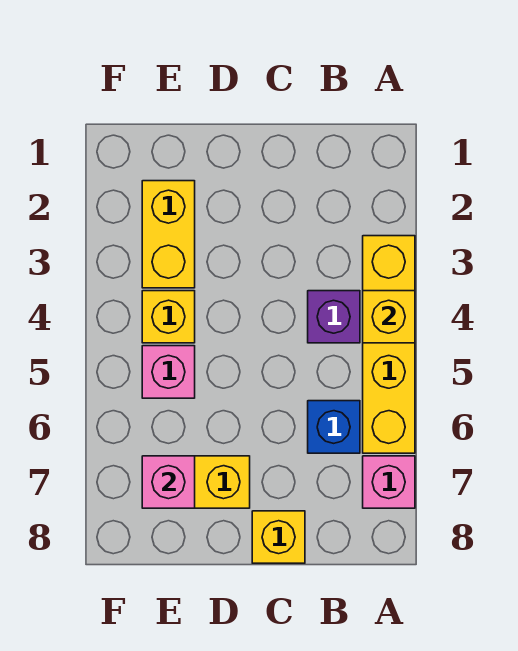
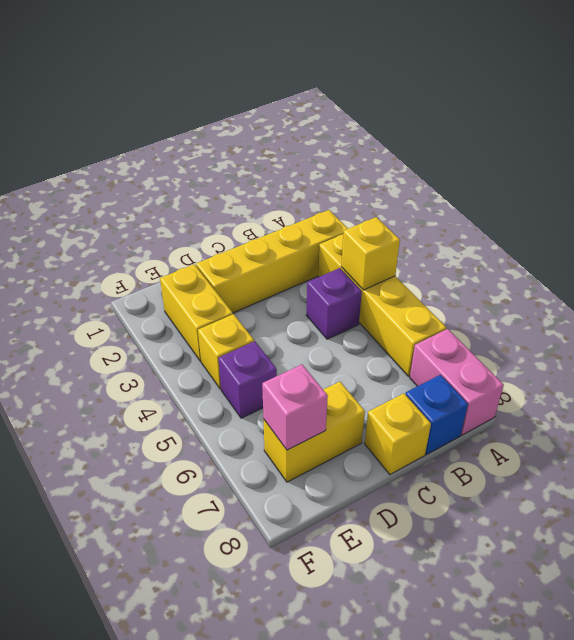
none -> yellow brick A2:D2 level 1
pink brick A7 level 1 -> pink brick A7:A8 level 1
blue brick B6 level 1 -> blue brick B8 level 1
pink brick E5 level 1 -> purple brick E5 level 1

